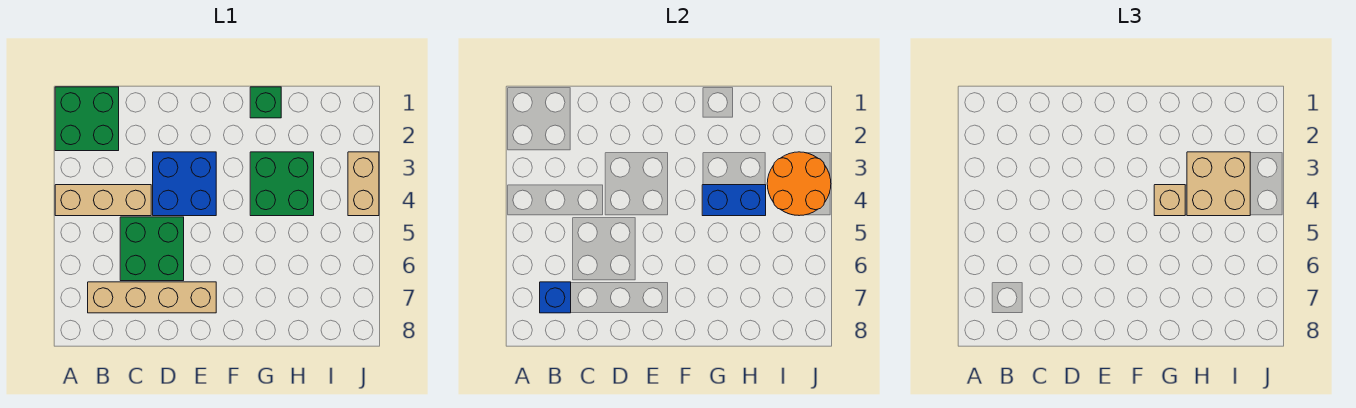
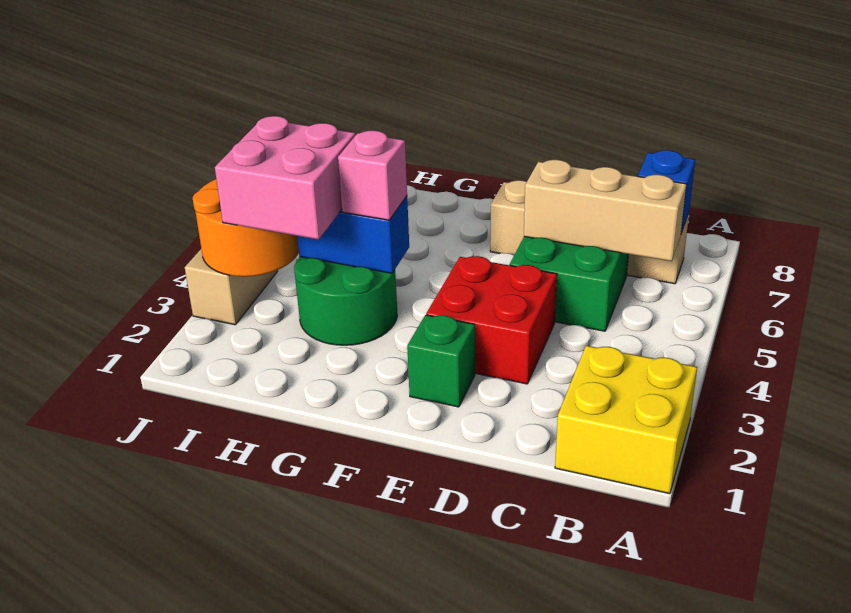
green brick A1:B2 level 1 -> yellow brick A1:B2 level 1
tan brick A4:C4 level 1 -> tan brick B6:D6 level 2
blue brick D3:E4 level 1 -> red brick D3:E4 level 1
green brick G1 level 1 -> green brick E2 level 1
green brick G3:H4 level 1 -> green round brick G3:H4 level 1
tan brick G4 level 3 -> pink brick G4 level 3
tan brick H3:I4 level 3 -> pink brick H3:I4 level 3

